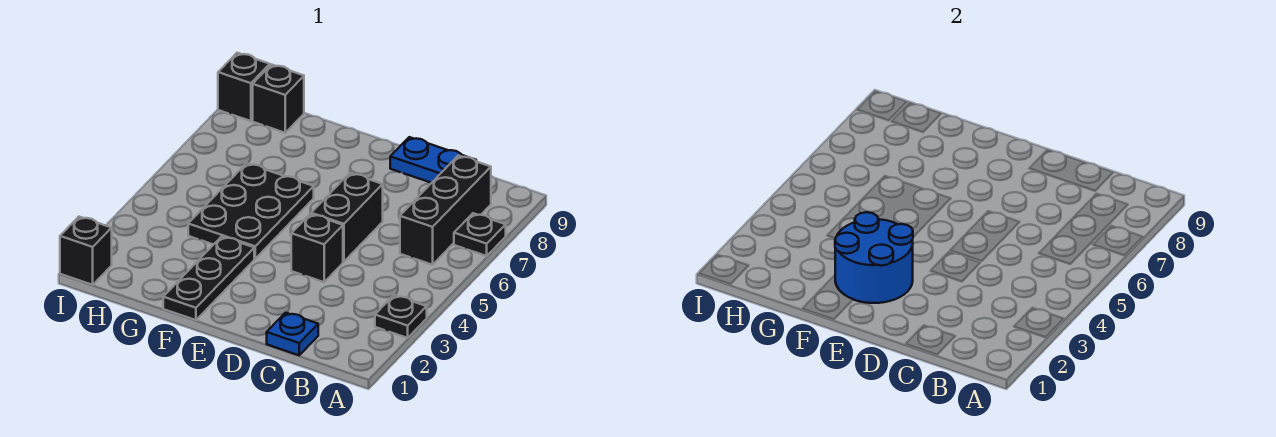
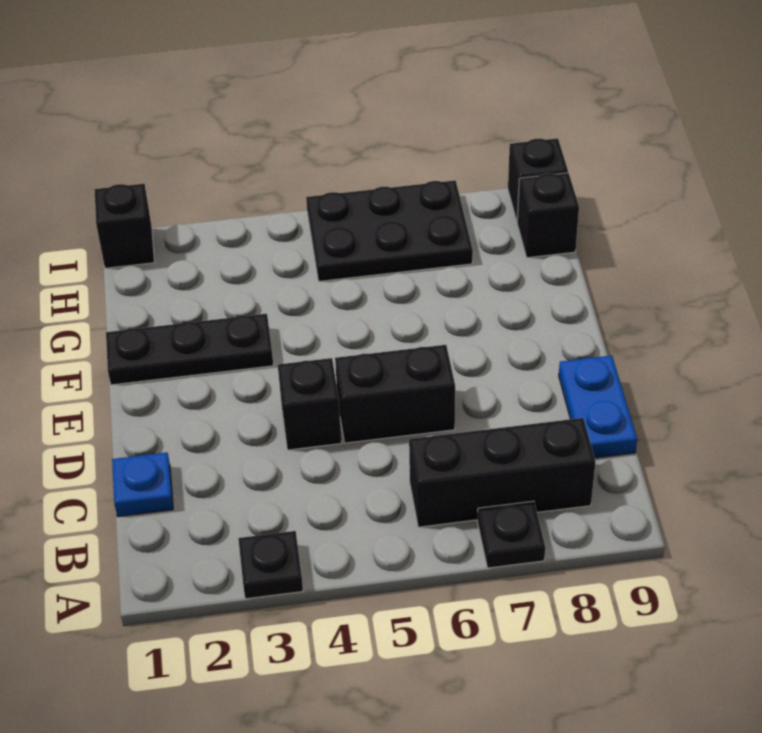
blue round brick E2:F3 level 2 -> none
black plate F4:G6 level 1 -> black plate H5:I7 level 1

